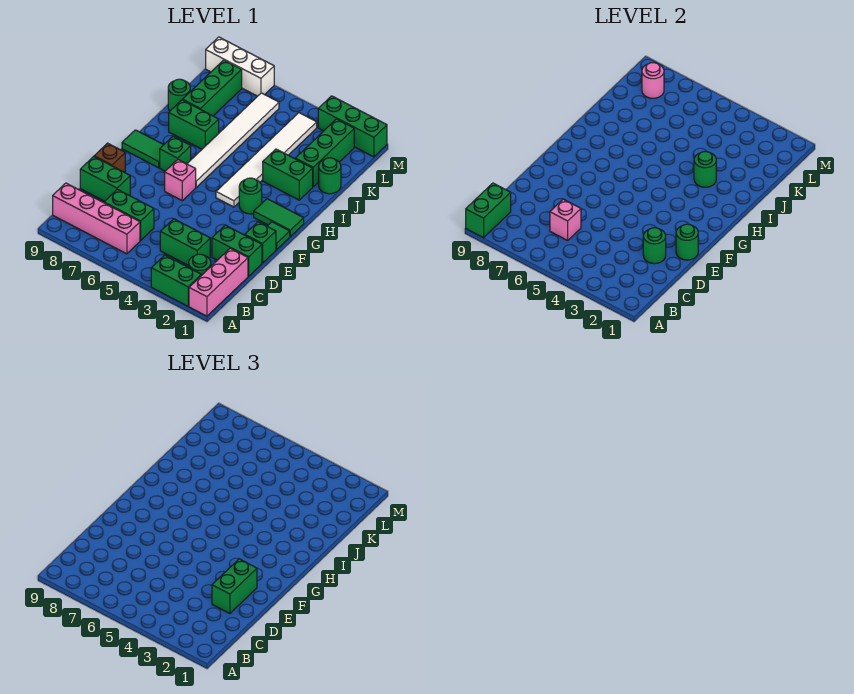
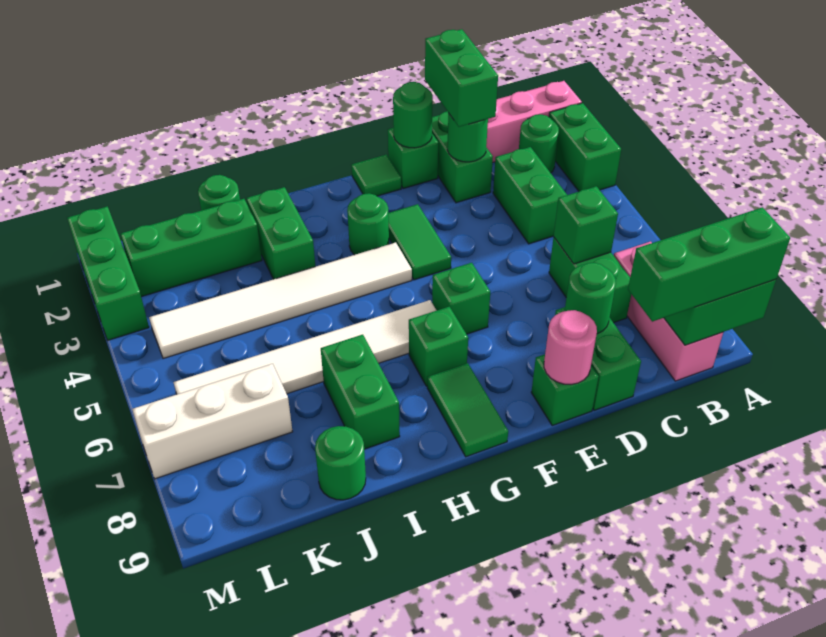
pink brick B6:B9 level 1 -> pink brick B7:B9 level 1
pink brick C6 level 2 -> green brick C6 level 2
green brick D2:E2 level 3 -> green brick D1:D2 level 3
brown brick E9 level 1 -> green brick E9 level 1
pink brick F6 level 1 -> green brick F6 level 1
green tile G1:G2 level 1 -> green tile F3:F4 level 1
green round brick I3 level 2 -> green round brick D8 level 2
green brick J8:L8 level 1 -> green brick A9:C9 level 3
pink round brick L8 level 2 -> pink round brick E9 level 2
white brick M7:M9 level 1 -> white brick K7:M7 level 1

